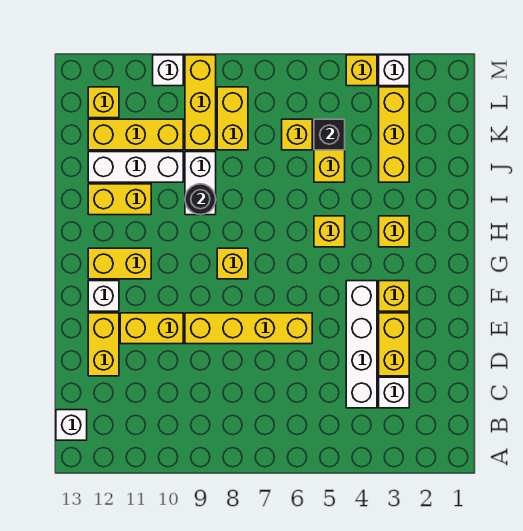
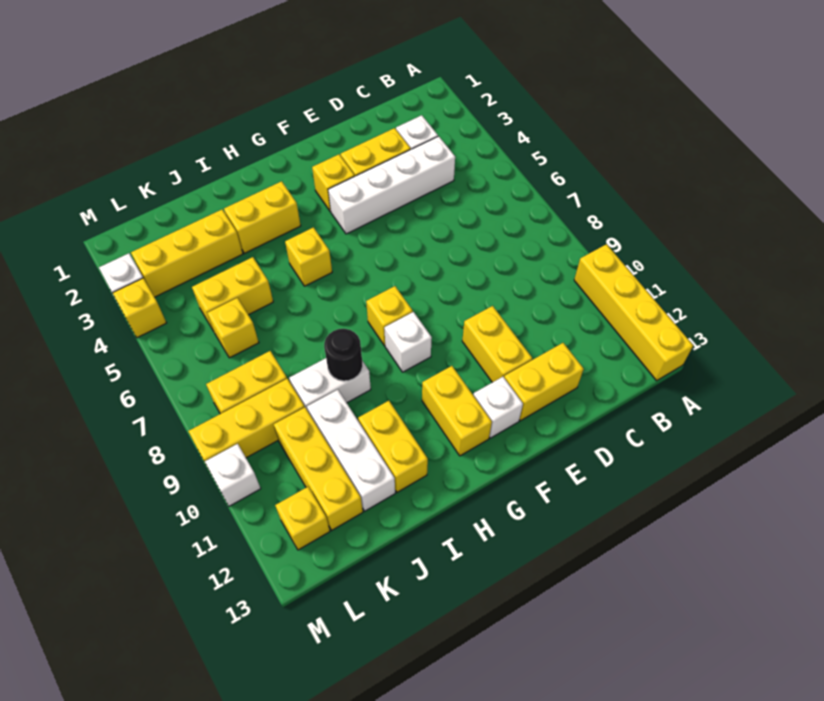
white brick B13 level 1 -> white brick G9 level 1
yellow brick E6:E9 level 1 -> yellow brick A10:A13 level 1
yellow brick H3 level 1 -> yellow brick H3:I3 level 1
black brick K5 level 2 -> none

